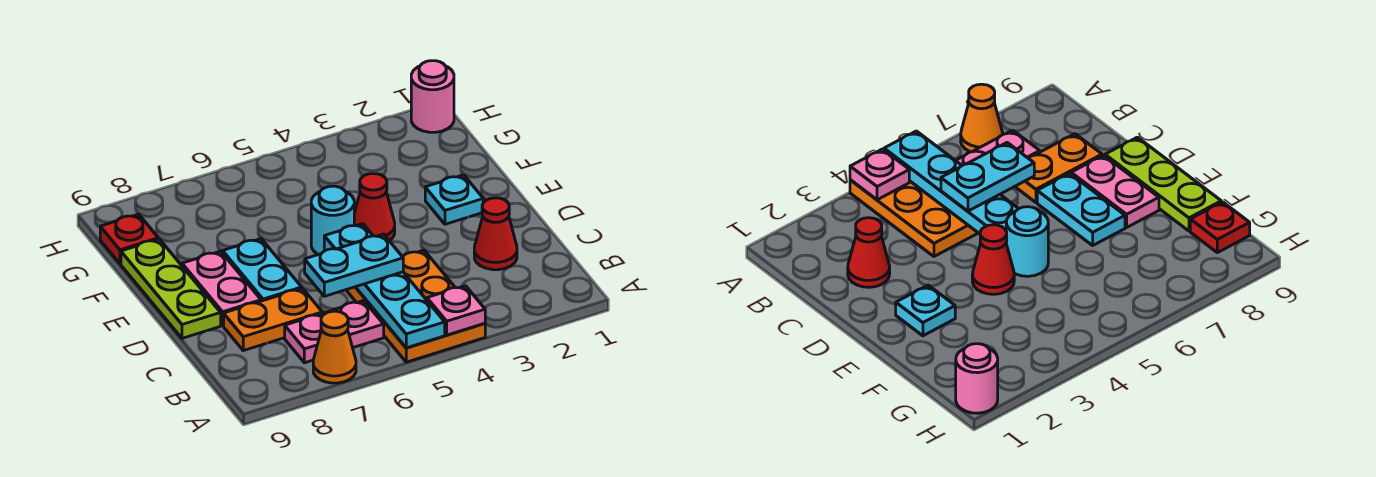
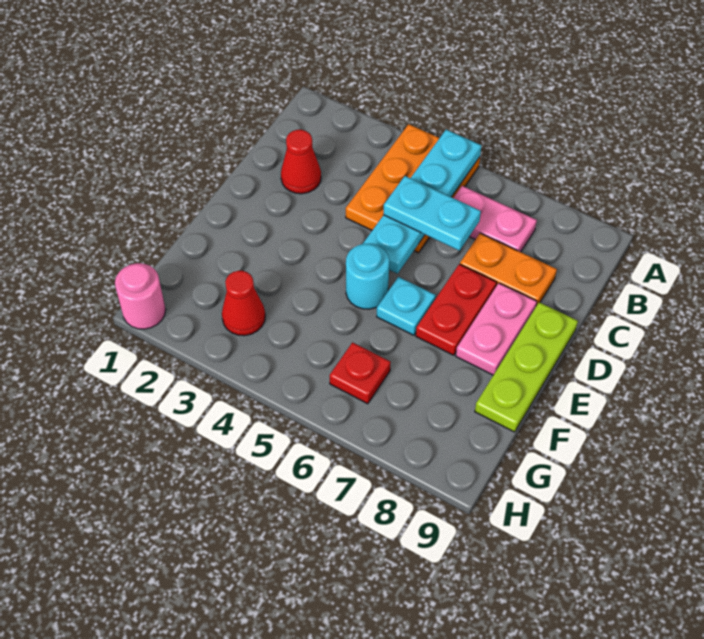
pink plate A4 level 2 -> none
orange cone A7 level 1 -> none
cyan plate D7:E7 level 1 -> red plate D7:E7 level 1
cyan plate E2 level 1 -> cyan plate E6 level 1
red cone E4 level 1 -> red cone G3 level 1
red plate G9 level 1 -> red plate G6 level 1

